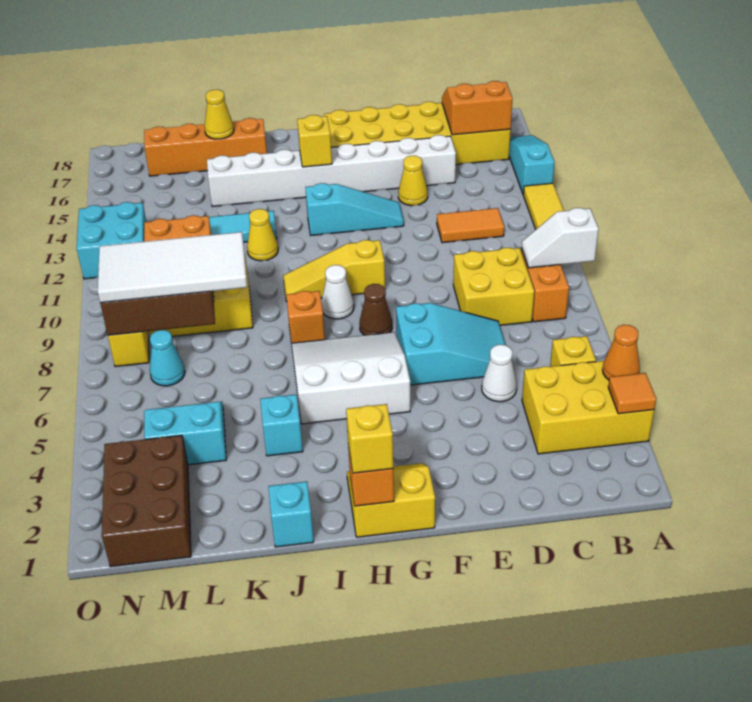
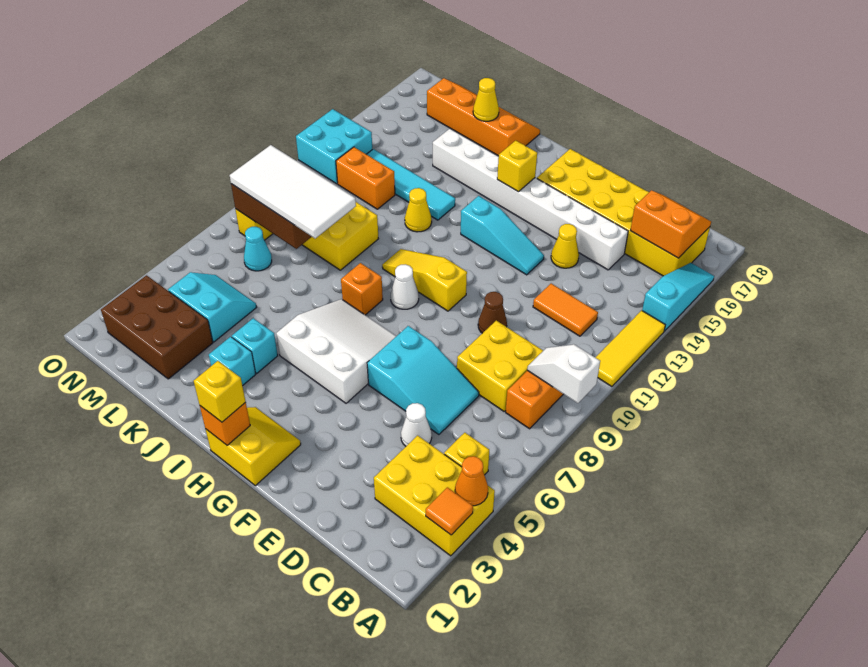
brown cone G8 level 1 -> brown cone E10 level 1
cyan brick J1 level 1 -> cyan brick J3 level 1
brown brick M1:N3 level 1 -> brown brick L2:N3 level 1

